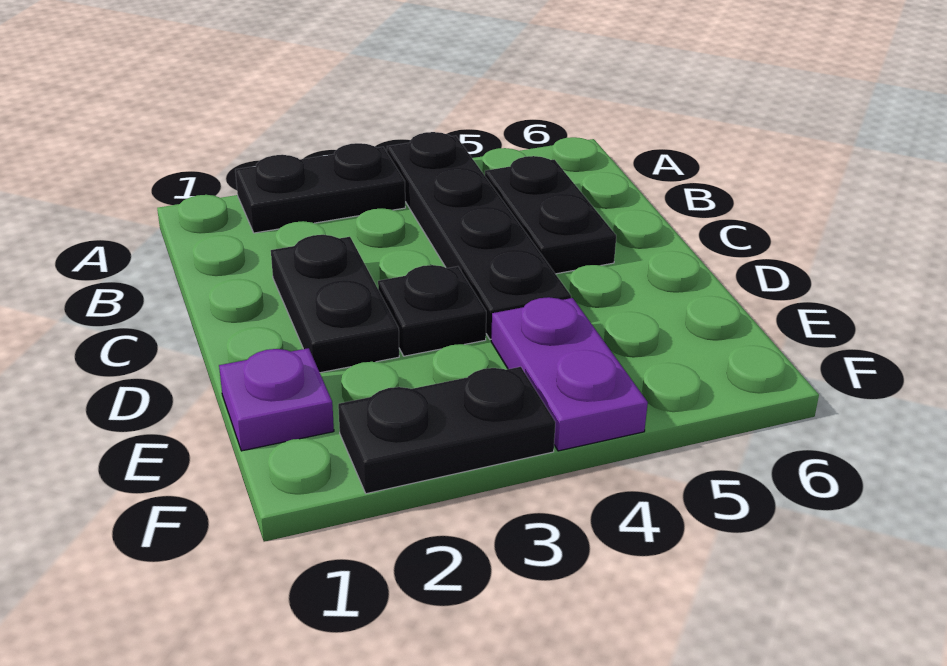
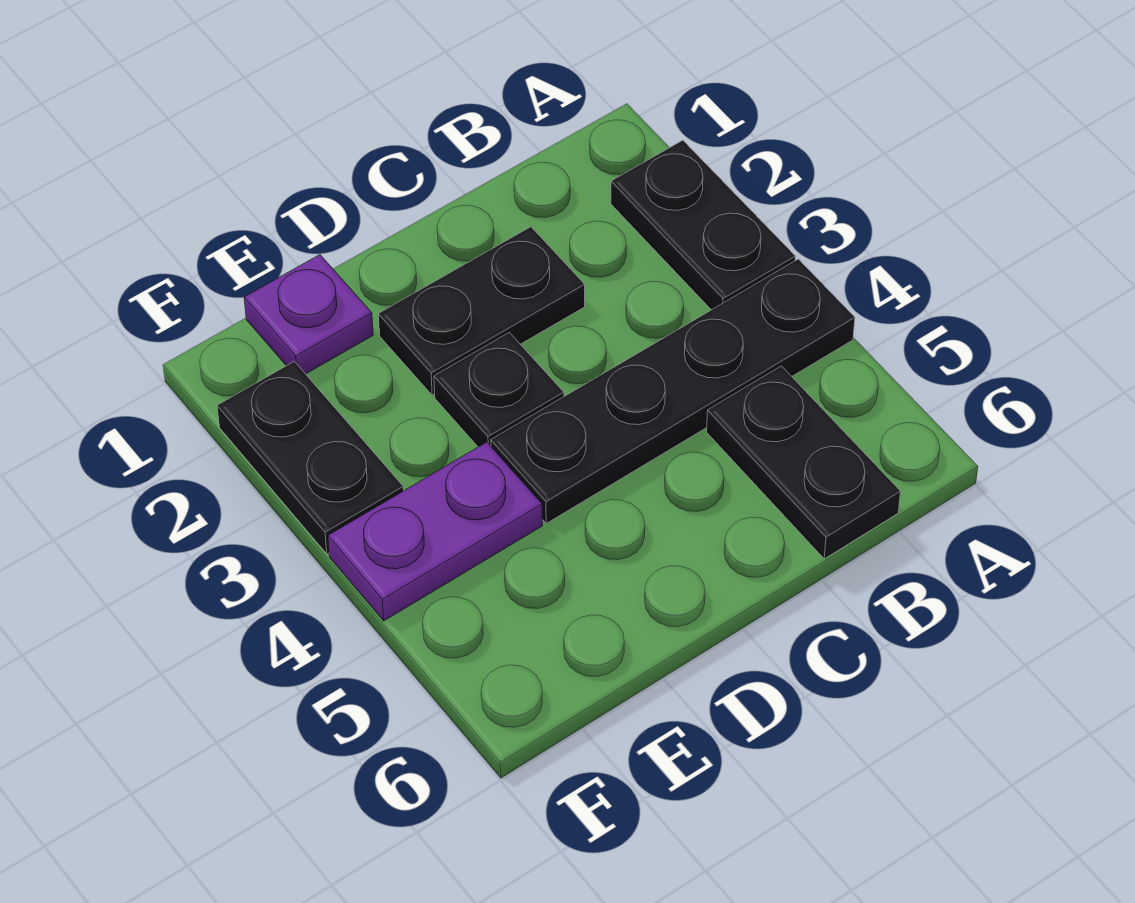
black plate B5:C5 level 1 -> black plate B5:B6 level 1

